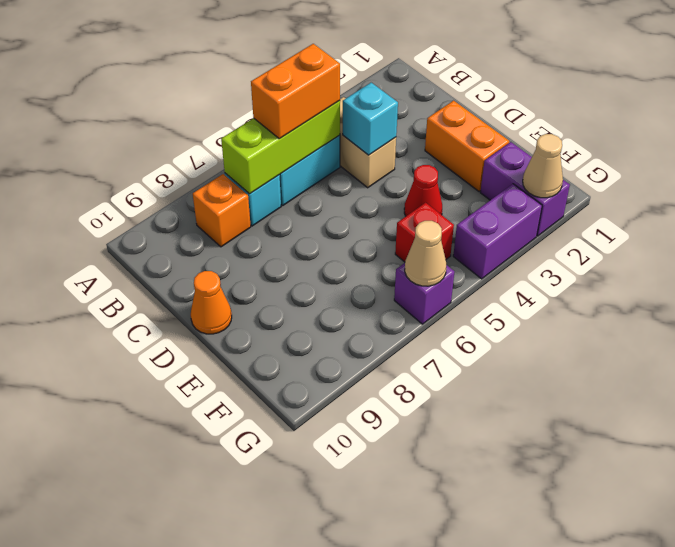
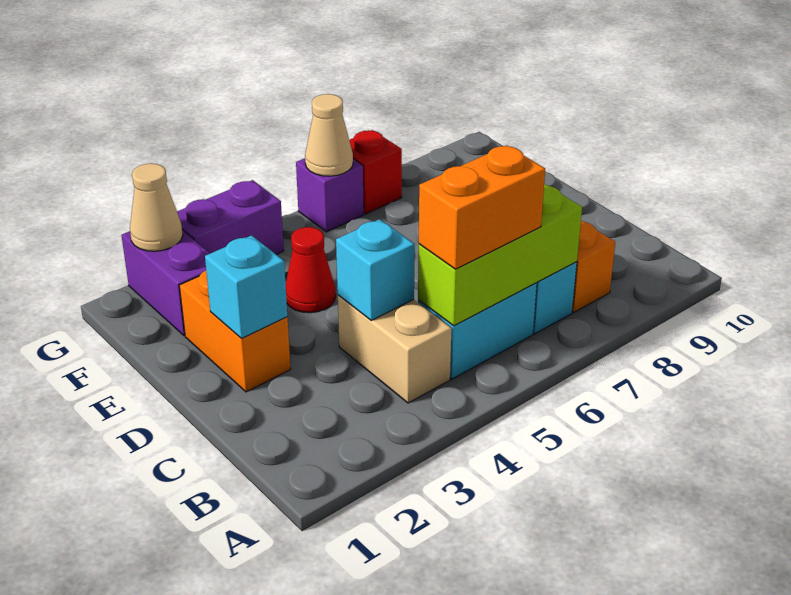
none -> cyan brick D2 level 2
orange cone D10 level 1 -> none
red brick F5 level 1 -> red brick G7 level 1

